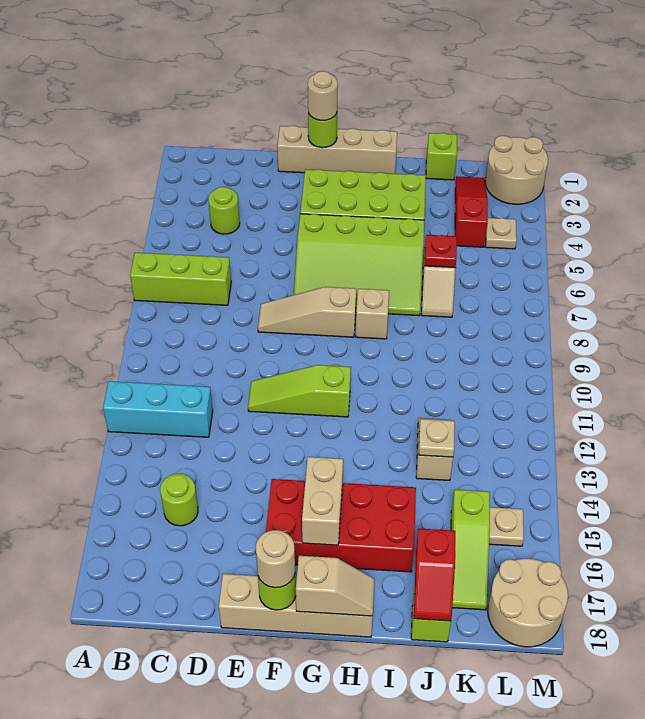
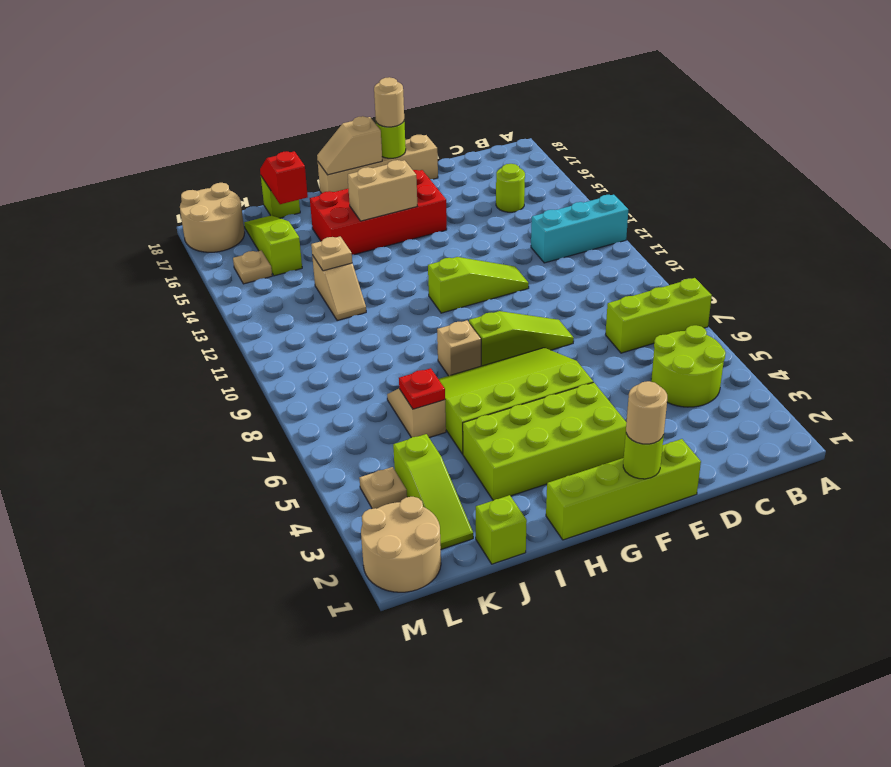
lime round brick C4 level 1 -> lime round brick B4:C5 level 1
tan brick E1:H1 level 1 -> lime brick E1:H1 level 1
tan slope E8:G8 level 1 top G -> lime slope E8:G8 level 1 top G
tan brick G15:G16 level 2 -> tan brick G15:H15 level 2
red slope K2:K4 level 1 top 4 -> lime slope K2:K4 level 1 top 4

